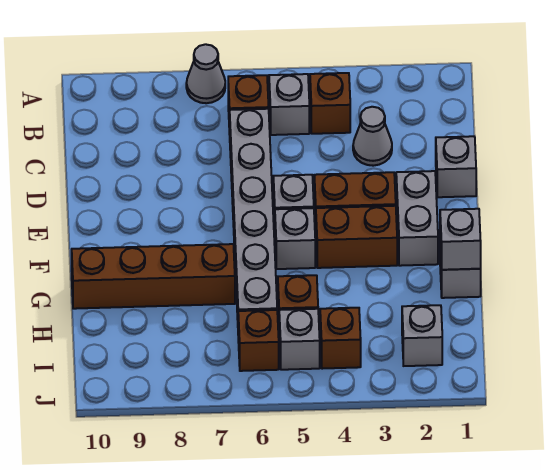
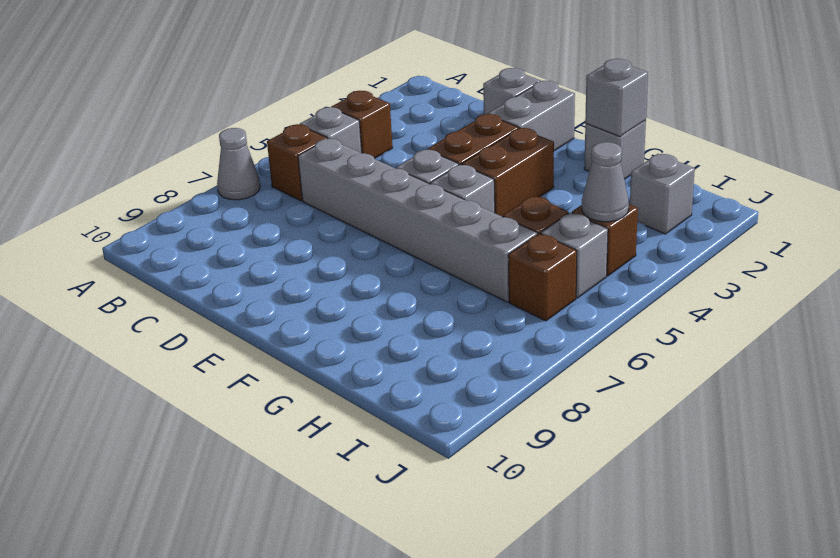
grey cone C3 level 1 -> grey cone I4 level 2
grey brick E2:F2 level 1 -> grey brick E1:E2 level 1
brown brick G7:G10 level 1 -> none

